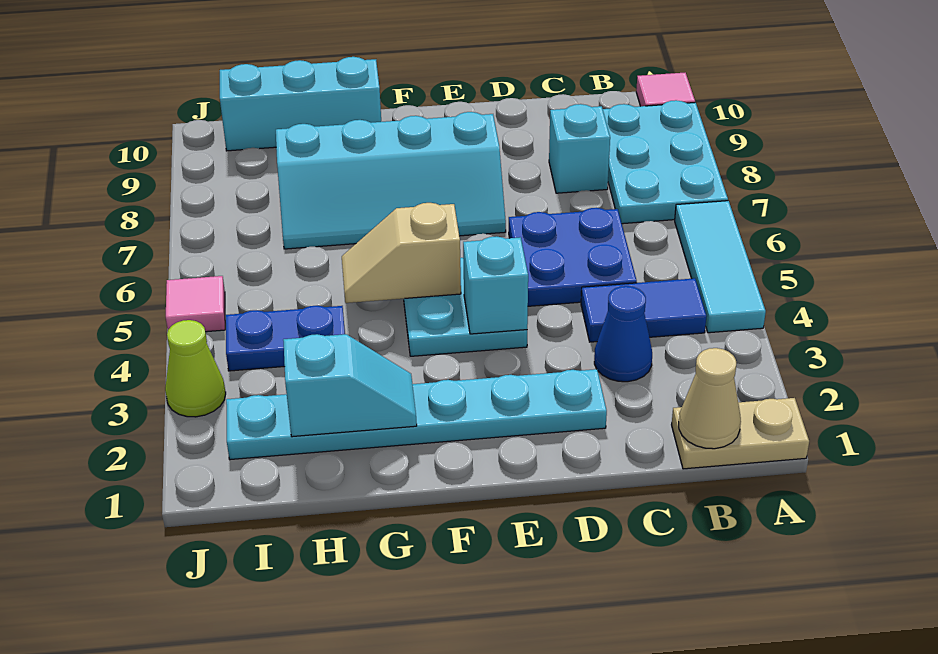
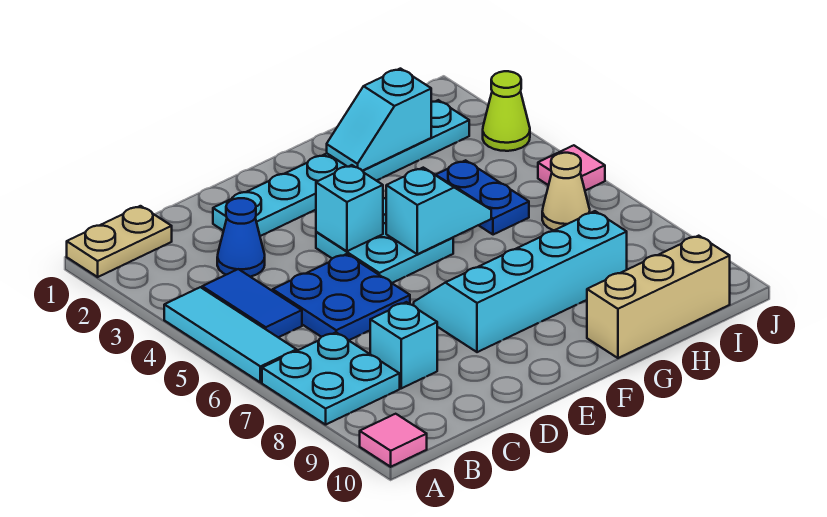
cyan plate A7:B9 level 1 -> cyan plate A7:B8 level 1
tan cone B1 level 2 -> tan cone I6 level 1
blue tile B4:C4 level 1 -> blue tile B4:B5 level 1
tan slope F5:G5 level 2 top F -> cyan slope F5:G5 level 2 top F
cyan brick G10:I10 level 1 -> tan brick G10:I10 level 1
blue plate H4:I4 level 1 -> blue plate H4:H5 level 1

